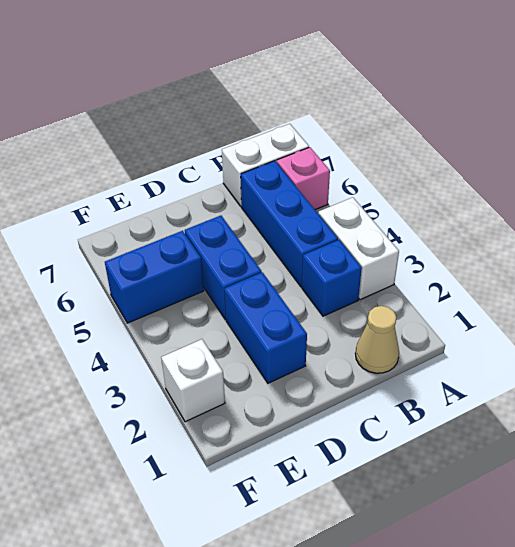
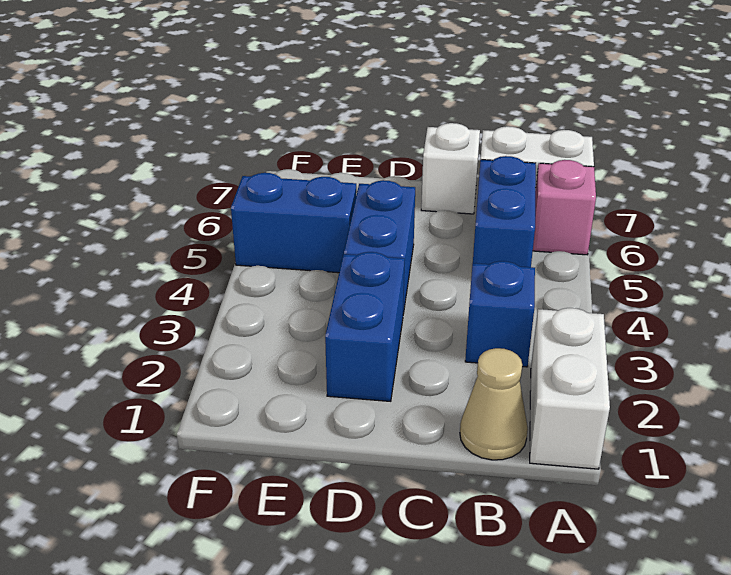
white brick A3:A4 level 1 -> white brick A1:A2 level 1
blue brick B4:B6 level 1 -> blue brick B5:B6 level 1
white brick F2 level 1 -> white brick C7 level 1

